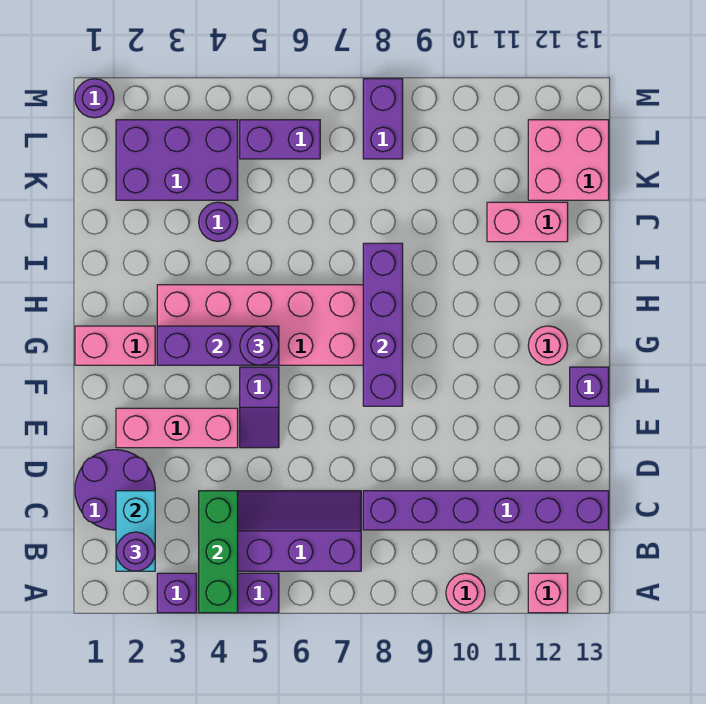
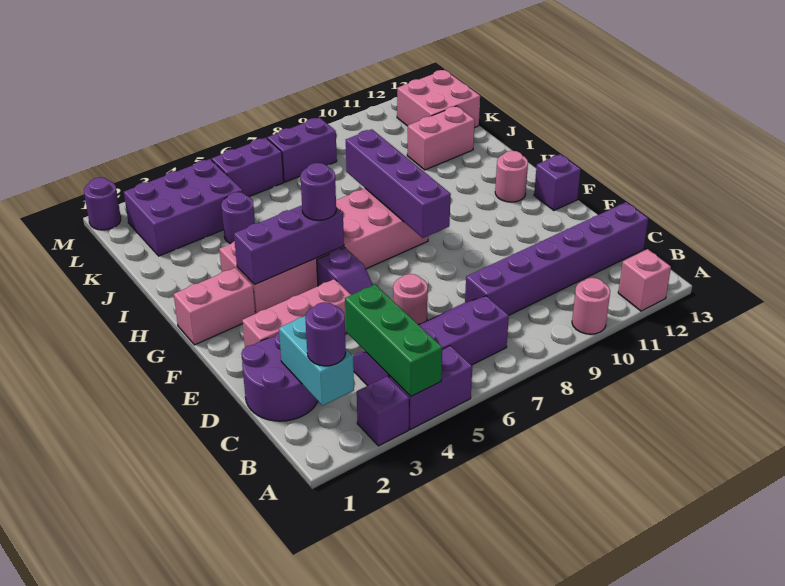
none -> pink round brick D6 level 1
purple brick L8:M8 level 1 -> purple brick L7:L8 level 1

